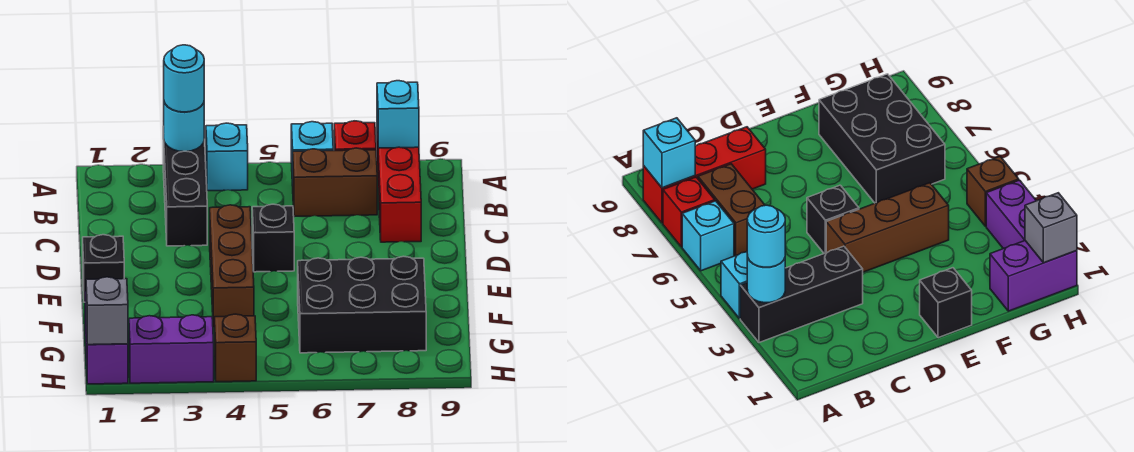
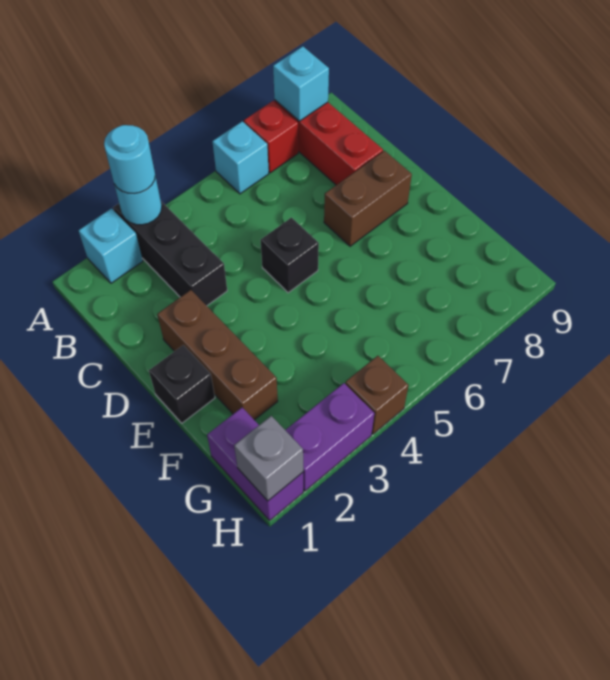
cyan brick A4 level 1 -> cyan brick A2 level 1
brown brick B6:B7 level 1 -> brown brick D7:D8 level 1
brown brick D4:F4 level 1 -> brown brick D2:F2 level 1
black brick F6:G8 level 1 -> none

